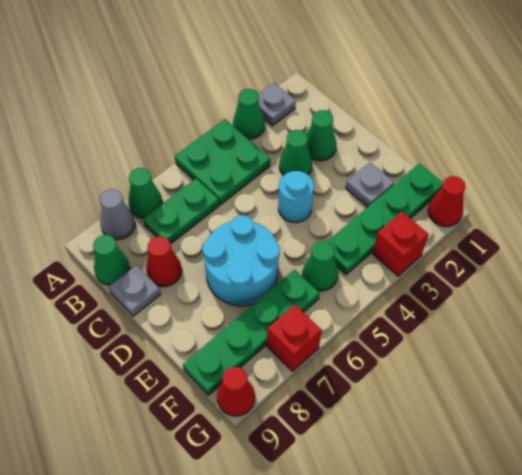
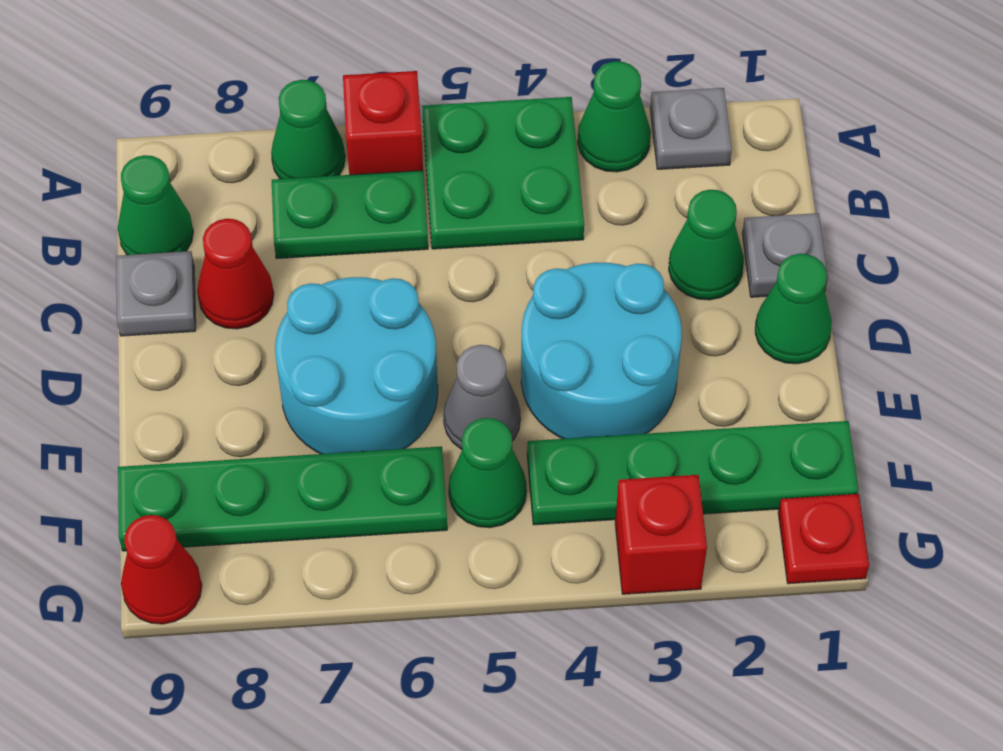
grey cone A8 level 1 -> grey cone E5 level 1
green cone C3 level 1 -> green cone D1 level 1
cyan round brick D4 level 1 -> cyan round brick D3:E4 level 1
grey plate E2 level 1 -> grey plate C1 level 1
red cone G1 level 1 -> red plate G1 level 1
red brick G7 level 1 -> red brick A6 level 1

